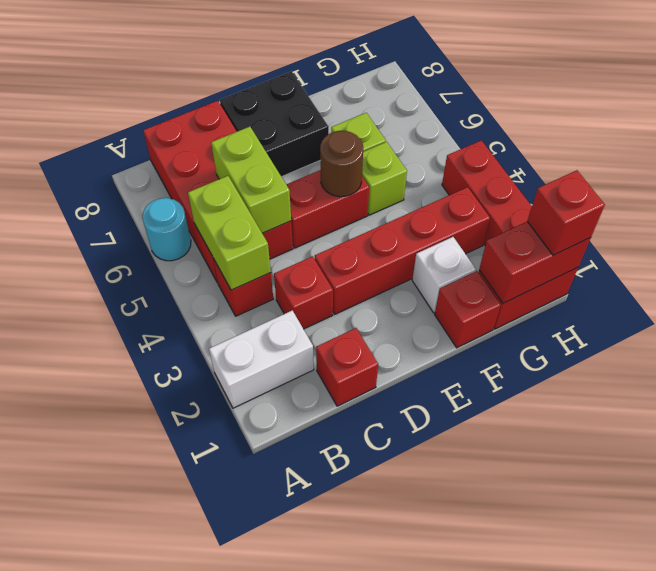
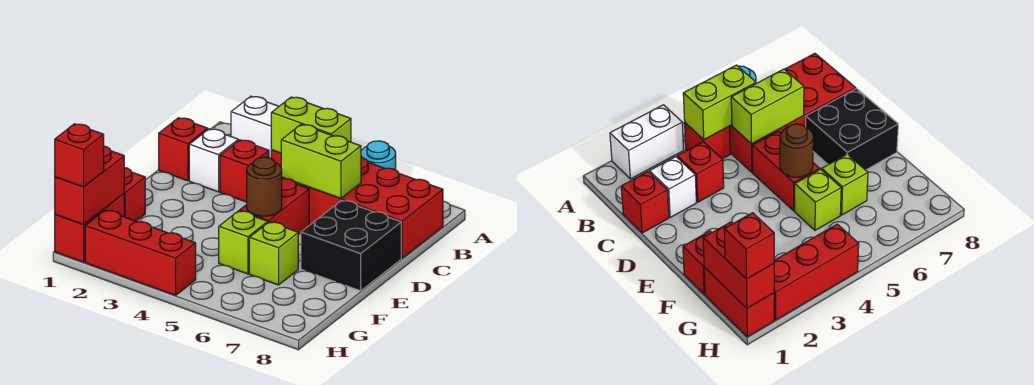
white brick A2:B2 level 1 -> white brick A2:A3 level 1
red brick D3:G3 level 1 -> none
white brick F2 level 1 -> white brick C2 level 1

